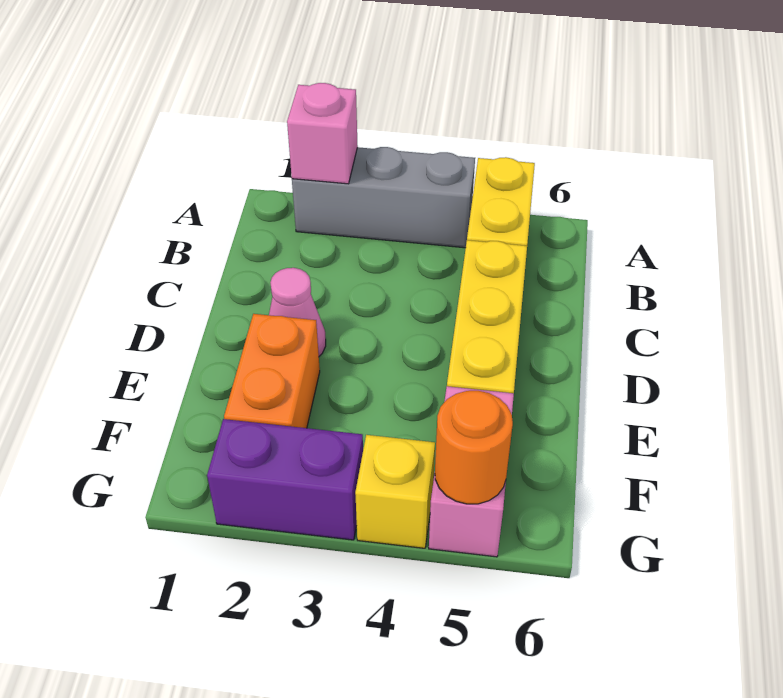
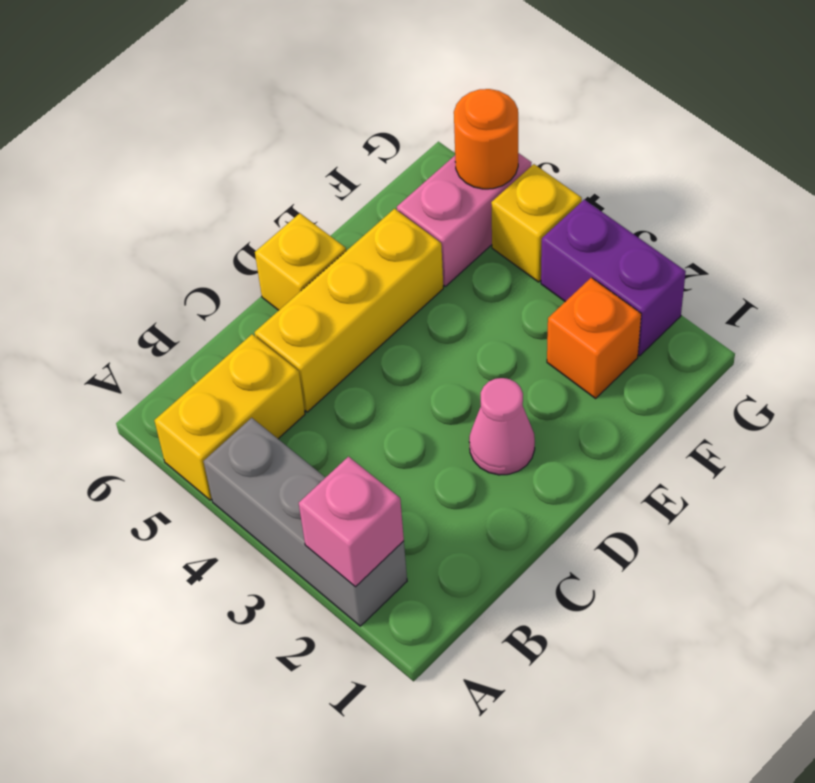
none -> yellow brick D6 level 1
orange brick E2:F2 level 1 -> orange brick F2 level 1

